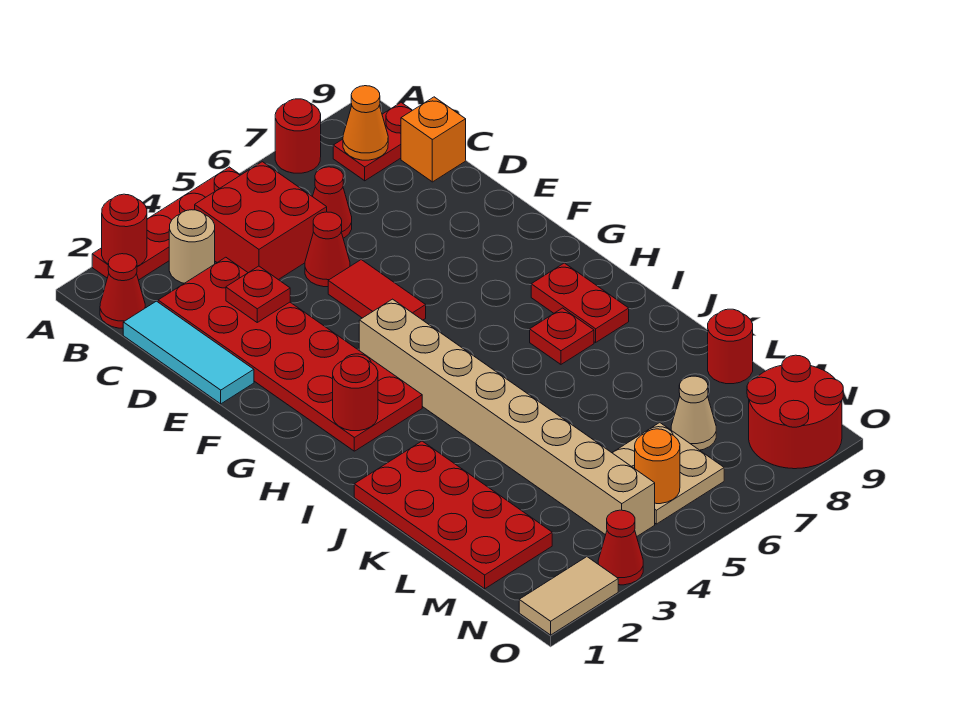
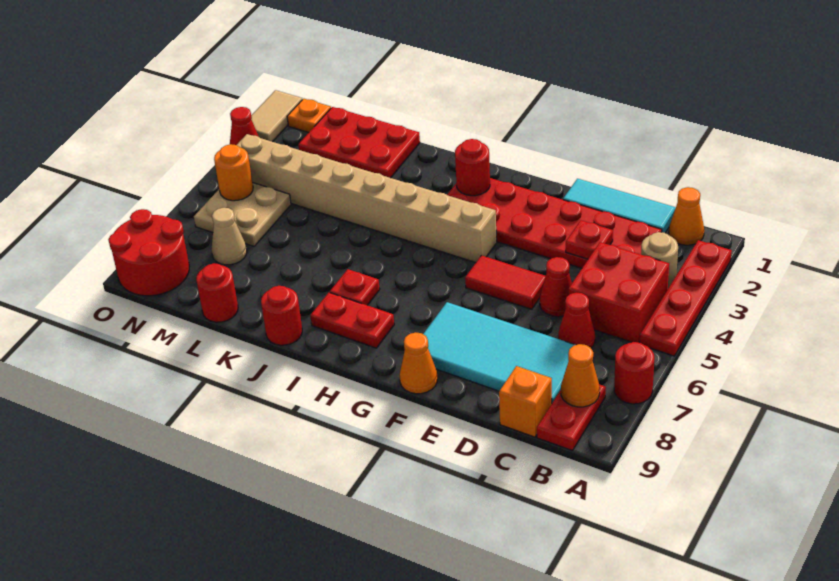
red round brick A2 level 2 -> red round brick J9 level 1
red cone B1 level 1 -> orange cone B1 level 1
none -> cyan tile C7:F8 level 1
none -> orange cone F9 level 1
red plate J1:M2 level 1 -> red plate K1:M2 level 1
none -> orange plate N1 level 1

